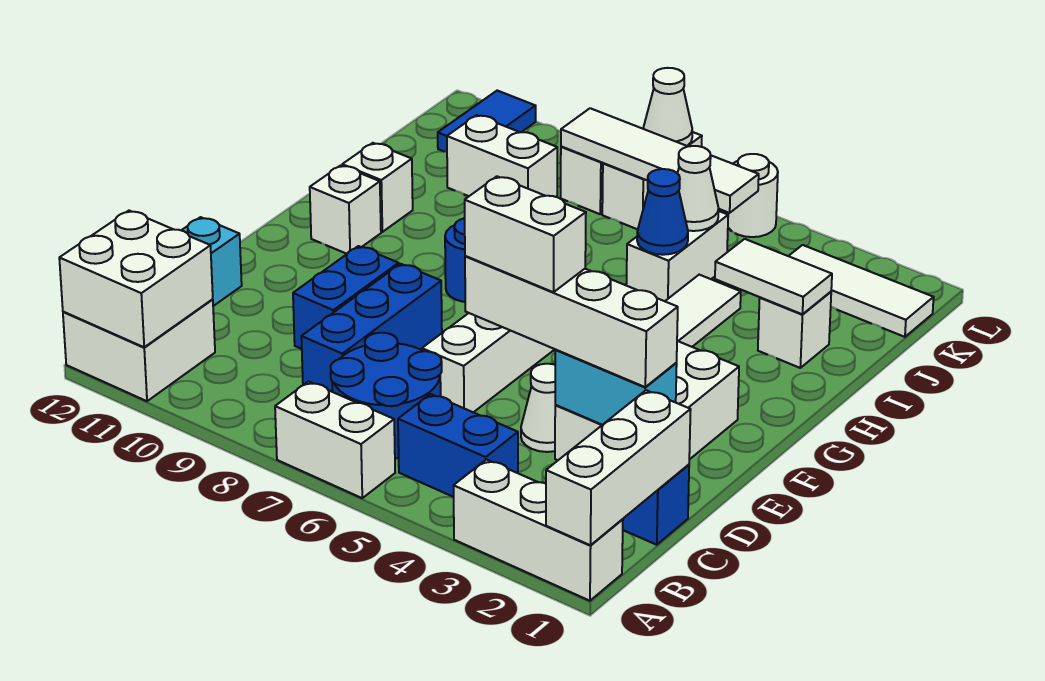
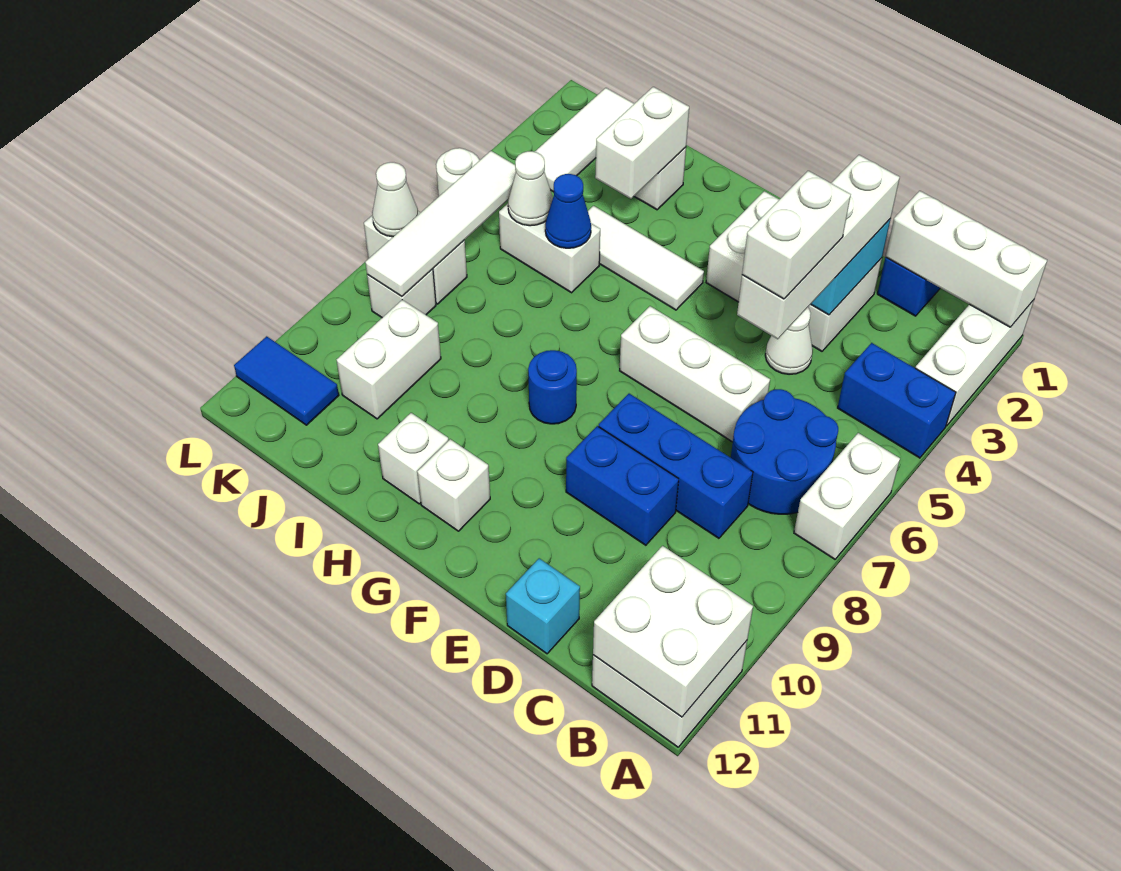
blue brick B4:B5 level 1 -> blue brick A4:B4 level 1
white tile I2:I3 level 2 -> white brick I2:I3 level 2

